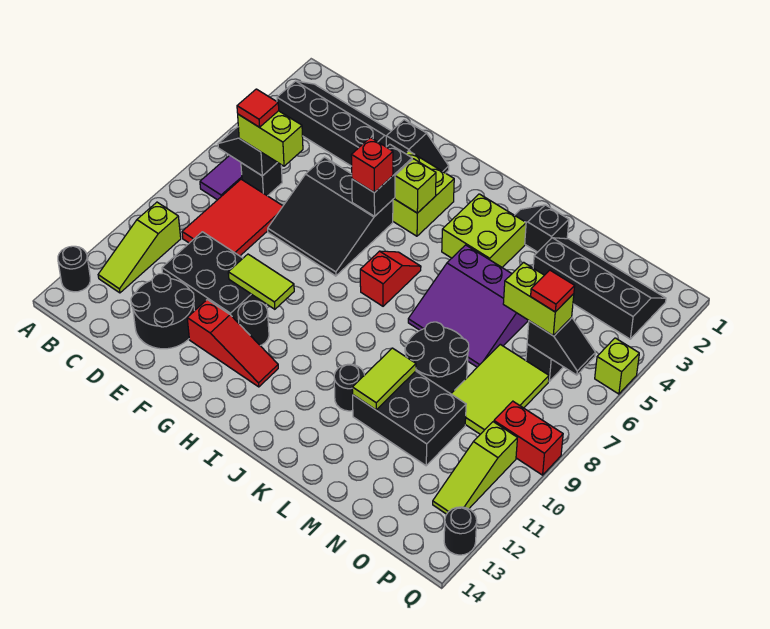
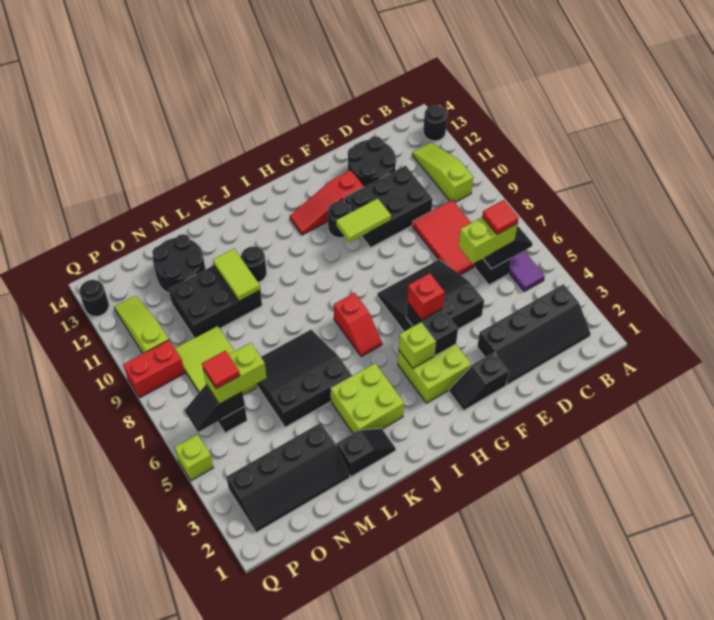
purple slope K5:M7 level 1 top 5 -> black slope K5:M7 level 1 top 5
black round brick L8:M9 level 1 -> black round brick M12:N13 level 1

